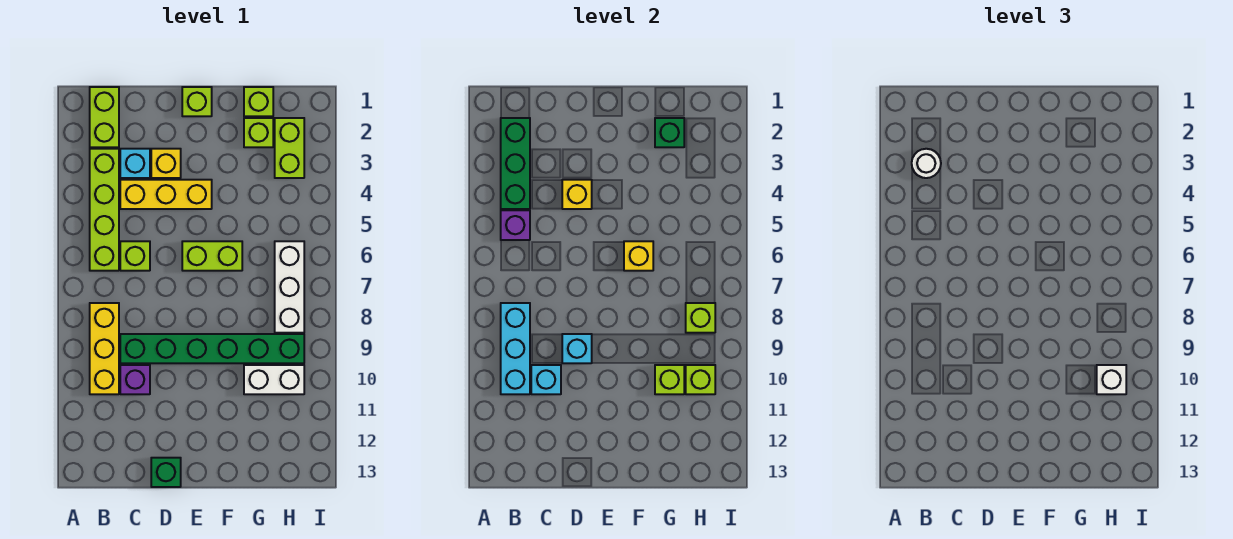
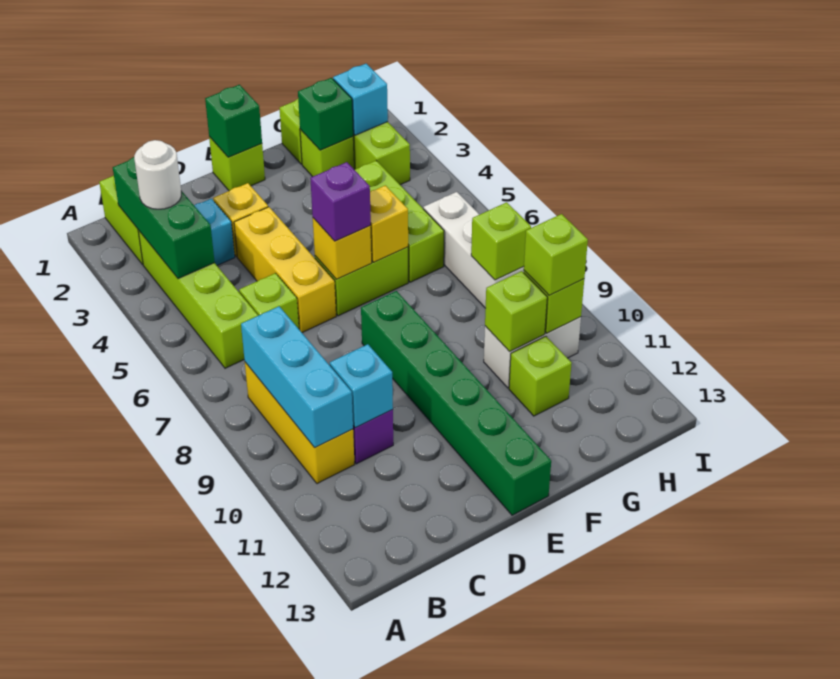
purple brick B5 level 2 -> purple brick E6 level 3
yellow brick C4:E4 level 1 -> yellow brick D4:D6 level 1
green brick C9:H9 level 1 -> green brick E8:E13 level 1
yellow brick D4 level 2 -> yellow brick E6 level 2
cyan brick D9 level 2 -> cyan brick H2 level 2
green brick D13 level 1 -> green brick E1 level 2
none -> lime brick G4:G6 level 1
none -> lime brick G11 level 1
white brick H10 level 3 -> lime brick H10 level 3

